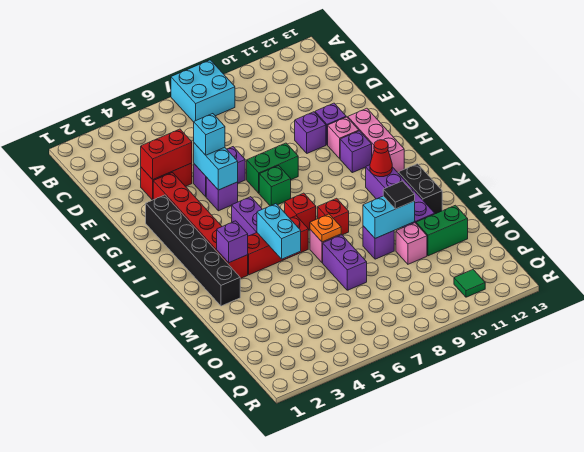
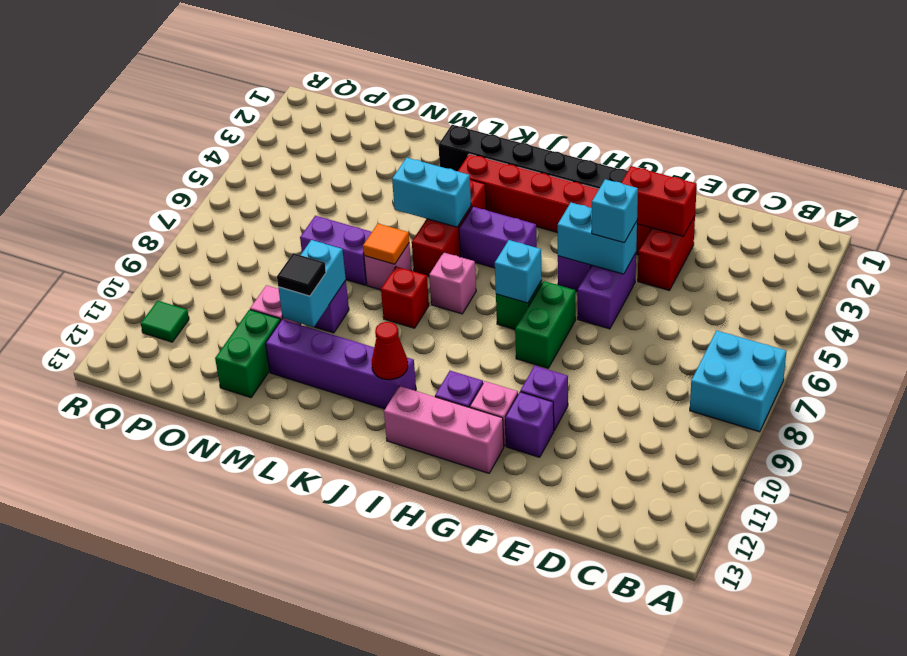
red brick E3:E4 level 2 -> red brick E3:F3 level 2
none -> cyan brick H7 level 2
red brick J7 level 1 -> pink brick J7 level 1
purple brick K3 level 2 -> none
black brick K12:L12 level 1 -> none
orange plate L7 level 2 -> orange tile L7 level 2

